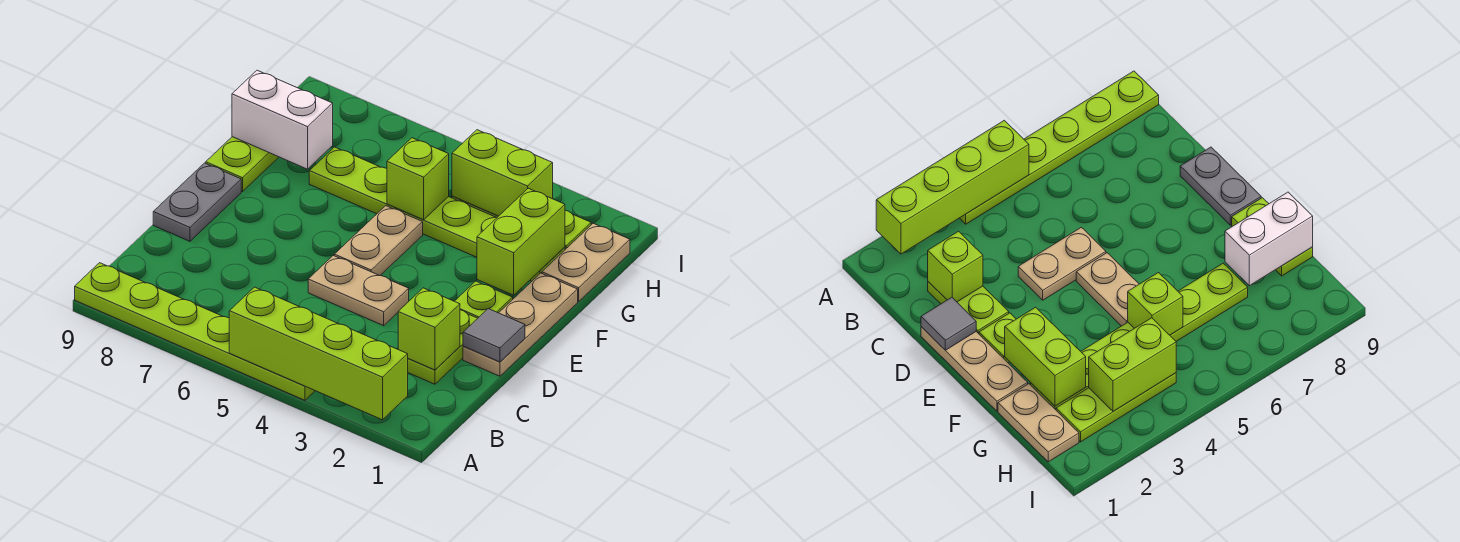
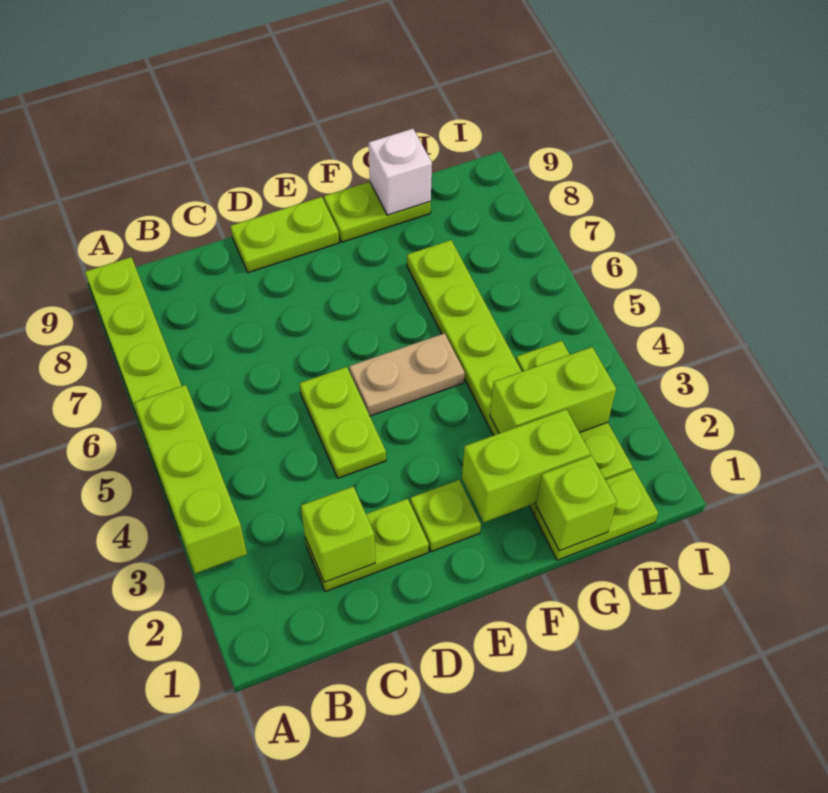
lime brick A2:A5 level 2 -> lime brick A3:A5 level 2
tan plate D1:F1 level 1 -> none
grey tile D1 level 2 -> none
tan plate D4:D5 level 1 -> lime plate D4:D5 level 1
grey plate D9:E9 level 1 -> lime plate D9:E9 level 1
tan plate G1:H1 level 1 -> lime plate G1:H1 level 1
lime brick G5 level 2 -> lime brick G1 level 2
white brick G8:G9 level 2 -> white brick G9 level 2
lime brick H3:H4 level 2 -> lime brick G3:H3 level 2

